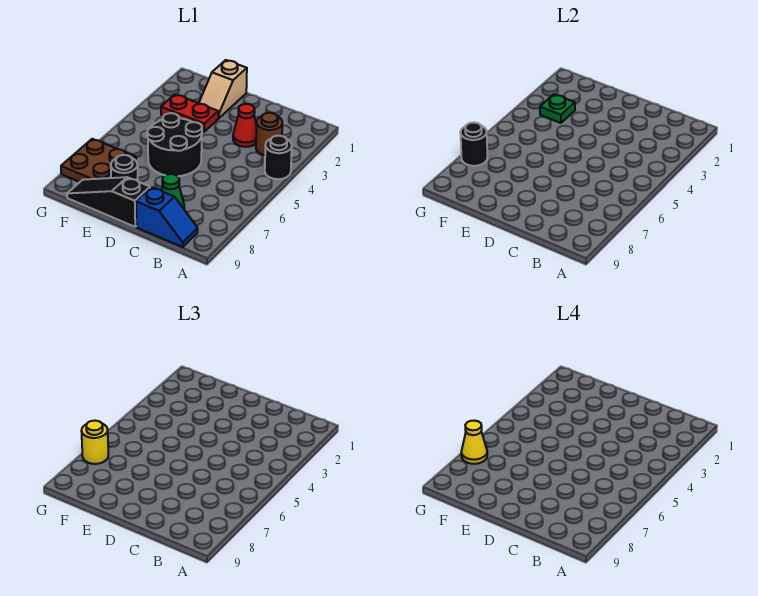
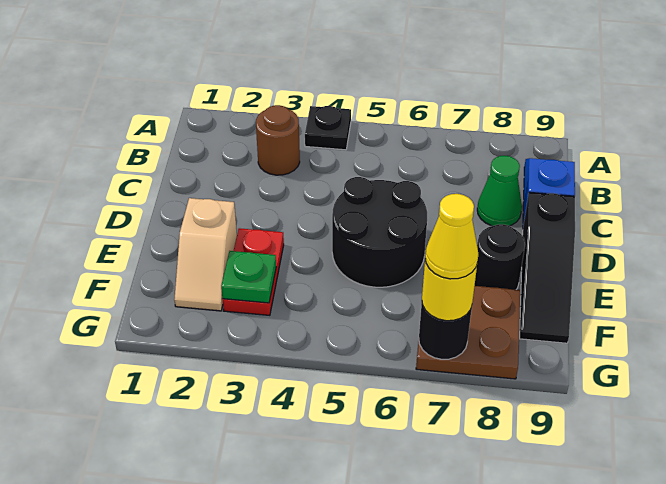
black round brick A4 level 1 -> black plate A4 level 1
red cone C3 level 1 -> none
tan slope E1:E2 level 1 top 1 -> tan slope E2:F2 level 1 top E

